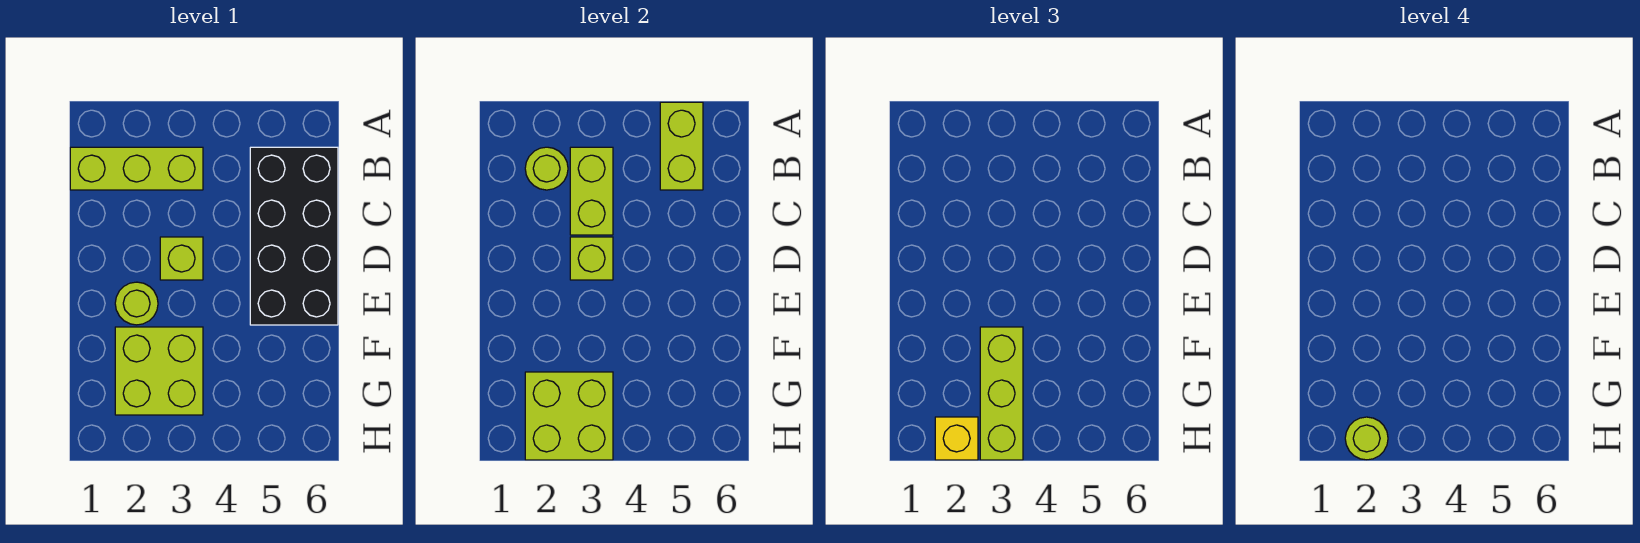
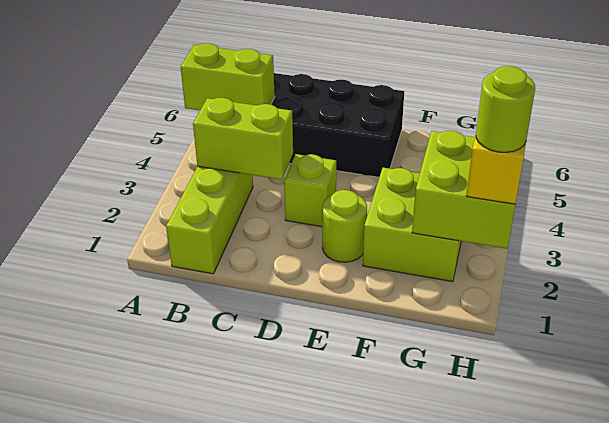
lime round brick B2 level 2 -> none
lime brick D3 level 2 -> none
lime brick F3:H3 level 3 -> none

